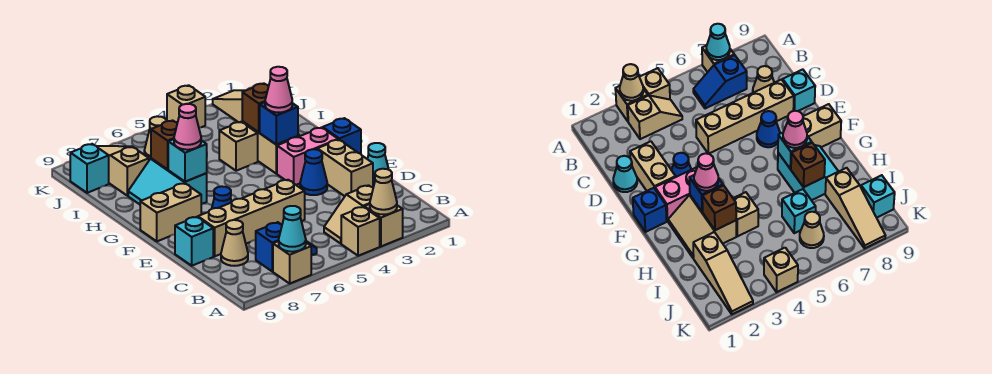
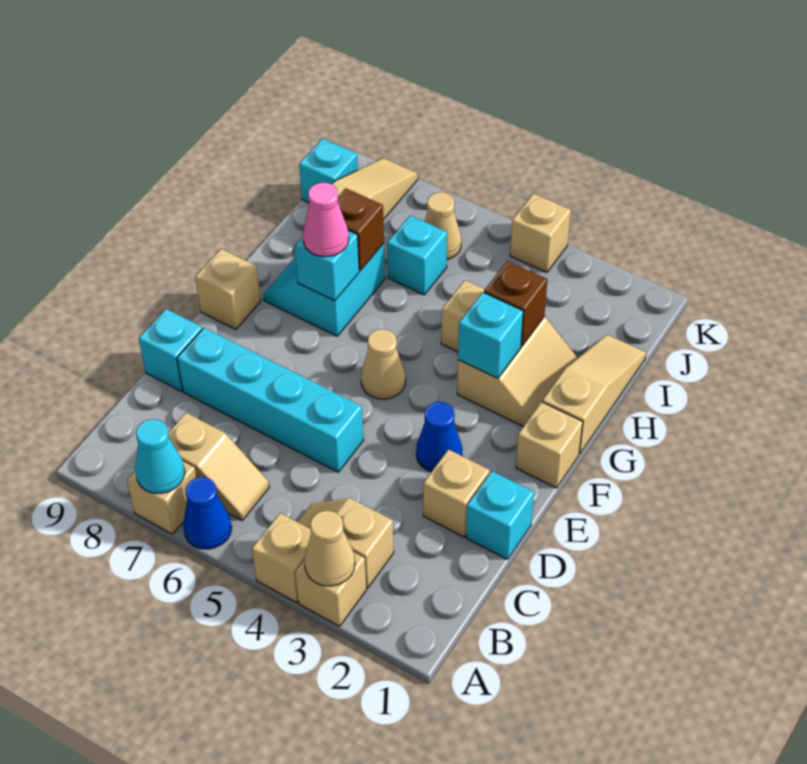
blue slope B6:B7 level 1 top 7 -> tan slope B6:B7 level 1 top 7
tan cone C8 level 1 -> tan cone F5 level 1
cyan cone D1 level 1 -> cyan brick D1 level 1
tan brick D2:E2 level 1 -> tan brick D2 level 1
tan brick D5:D8 level 1 -> cyan brick D5:D8 level 1
blue cone E7 level 1 -> blue cone A6 level 1
blue brick F1 level 1 -> tan brick F1 level 1
pink brick F2:F3 level 1 -> none
tan brick F8:F9 level 1 -> tan brick F9 level 1
blue brick G3 level 2 -> cyan brick G3 level 2
pink cone G3 level 3 -> none
tan slope I2:K2 level 1 top I -> tan slope G1:I1 level 1 top G

